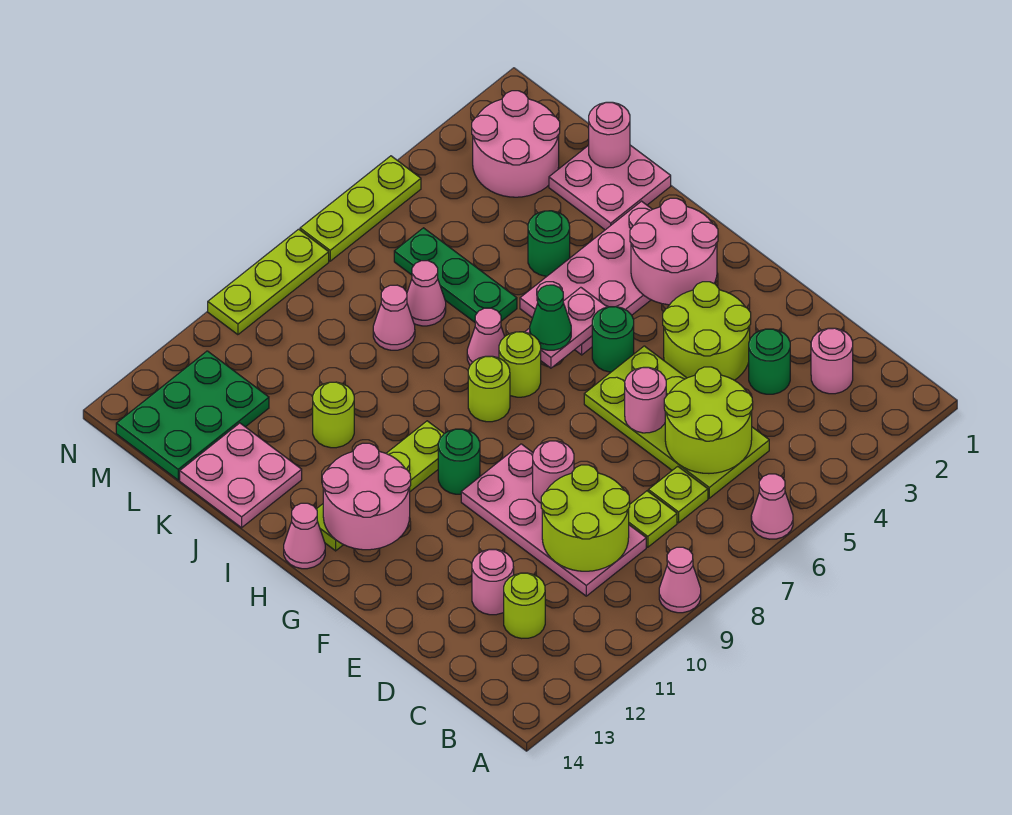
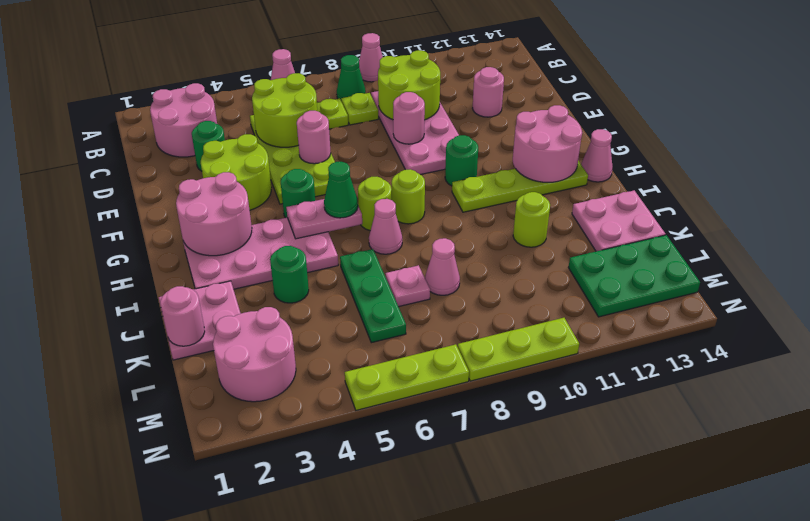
none -> green cone B8 level 1
pink round brick C2 level 1 -> pink round brick B2:C3 level 1
lime round brick C12 level 1 -> none
pink cone K7 level 1 -> pink plate K7 level 1

